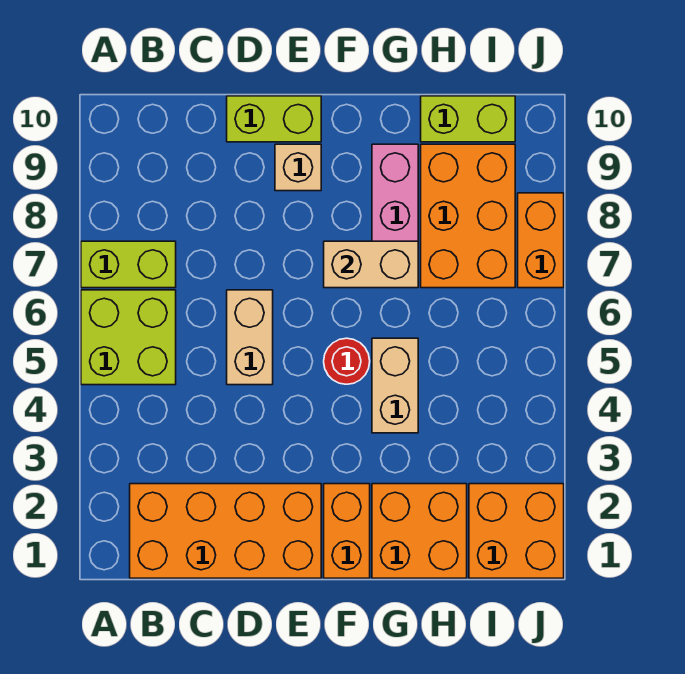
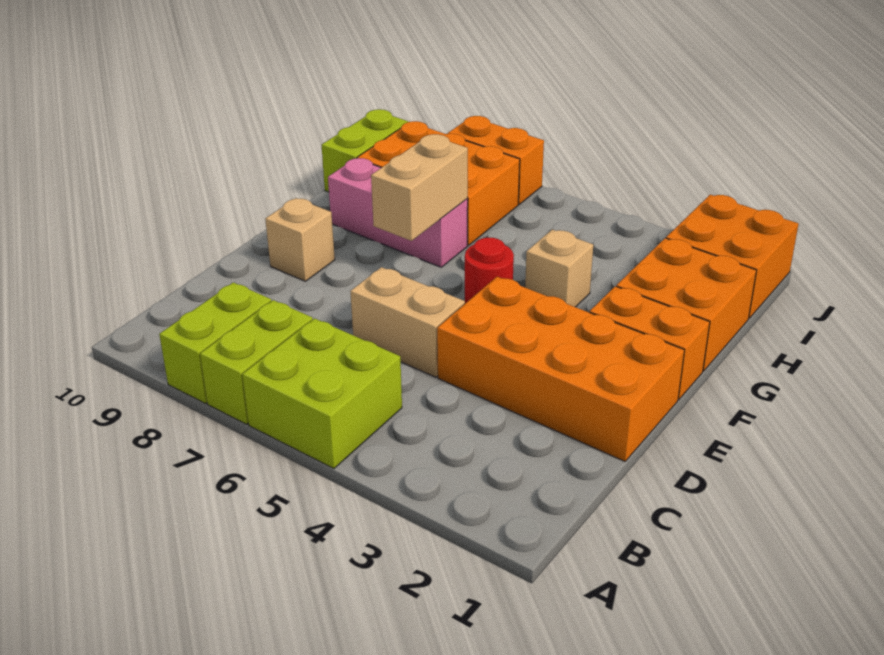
orange brick B1:E2 level 1 -> orange brick D1:E4 level 1
lime brick D10:E10 level 1 -> lime brick A8:B8 level 1
tan brick G4:G5 level 1 -> tan brick G4 level 1

